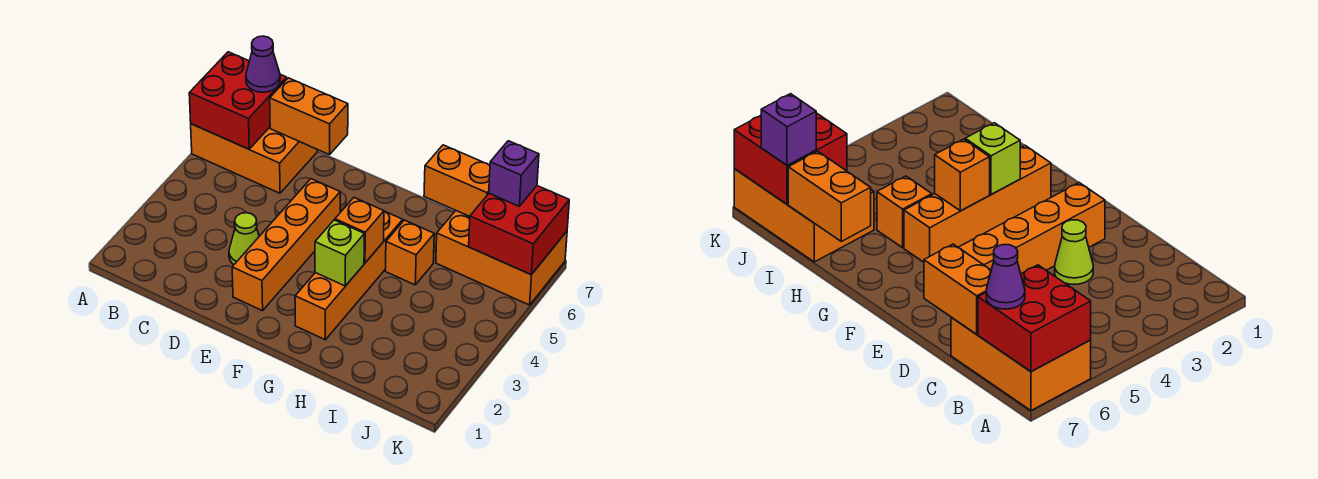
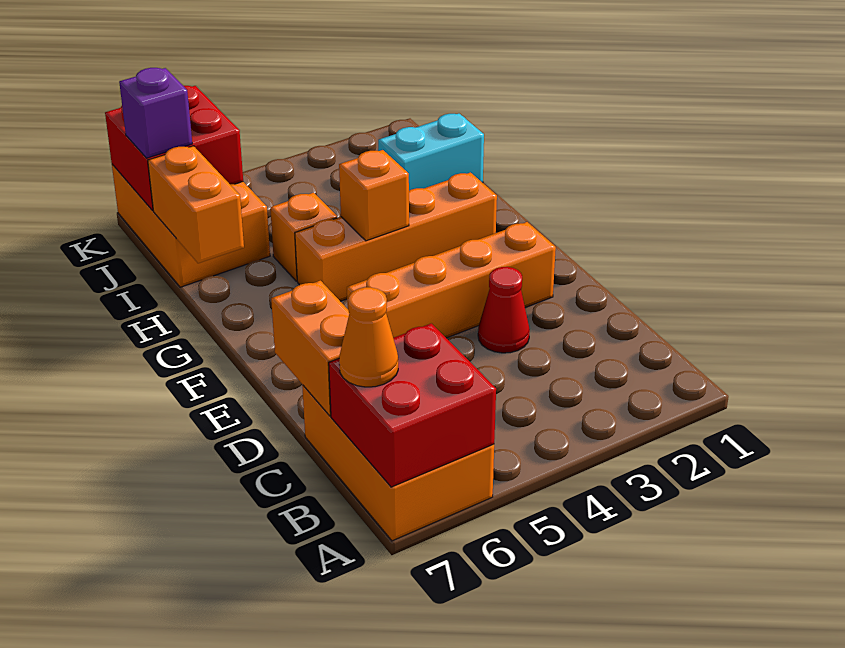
purple cone B7 level 3 -> orange cone B7 level 3
lime cone D3 level 1 -> red cone D3 level 1
lime brick G3 level 2 -> none
none -> cyan brick I1:I2 level 1

